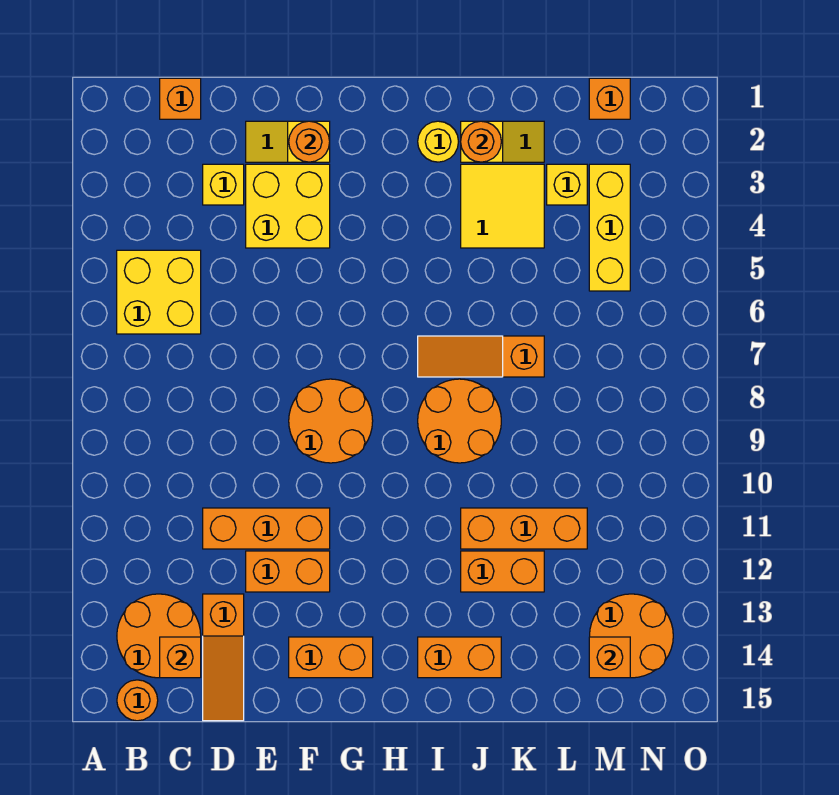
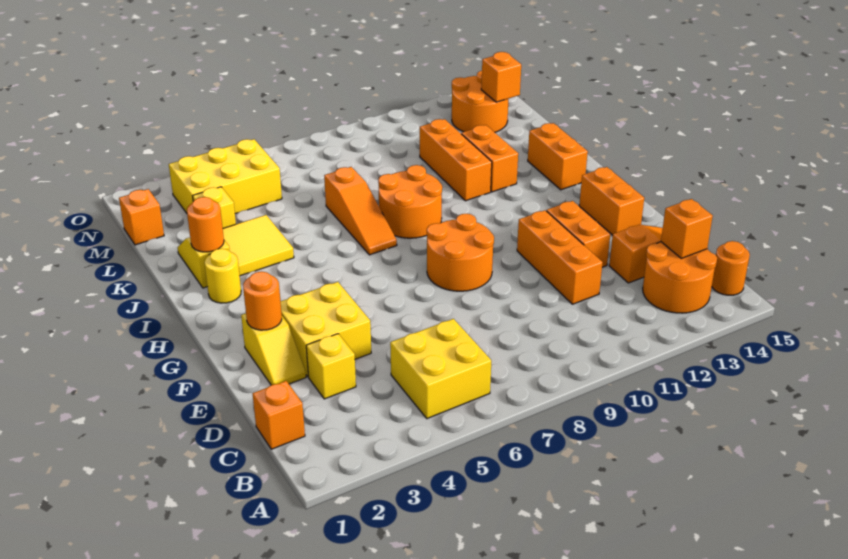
yellow brick M3:M5 level 1 -> yellow brick M3:N5 level 1

